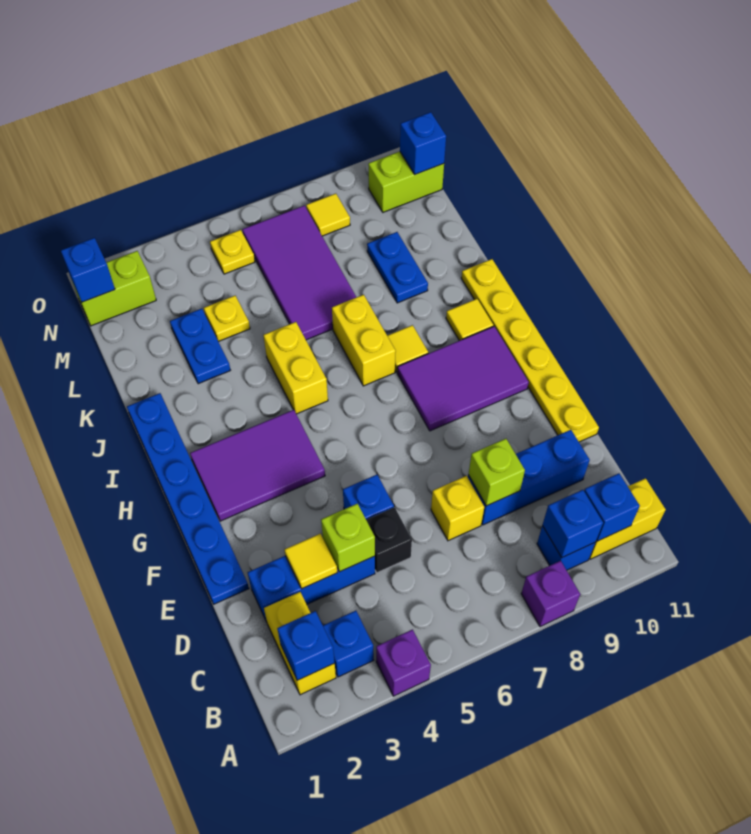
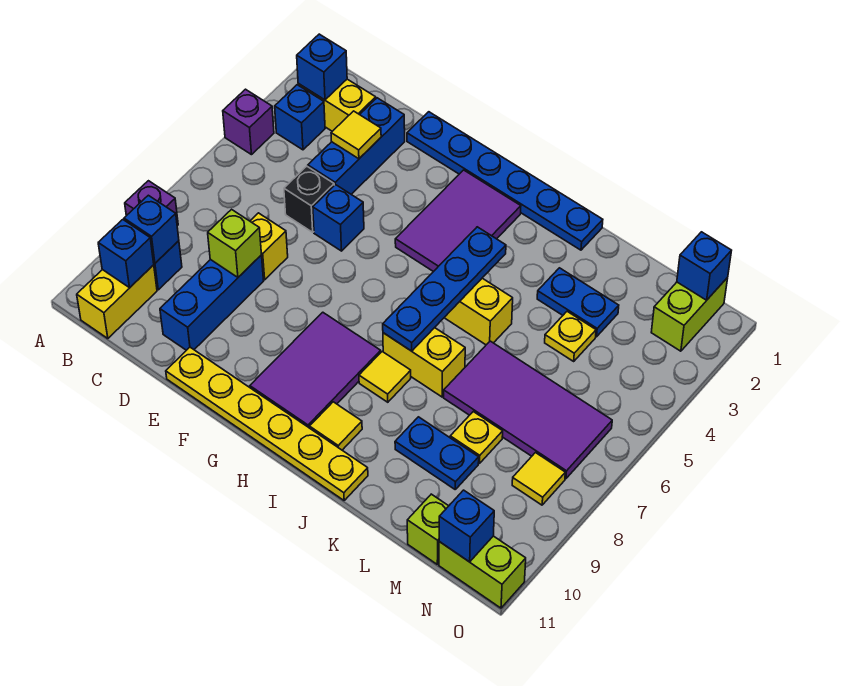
lime brick D4 level 2 -> lime brick M11 level 1
none -> blue plate I4:I7 level 2
yellow plate N5 level 1 -> yellow plate L8 level 1
lime brick N10:N11 level 1 -> lime brick N11:O11 level 1

